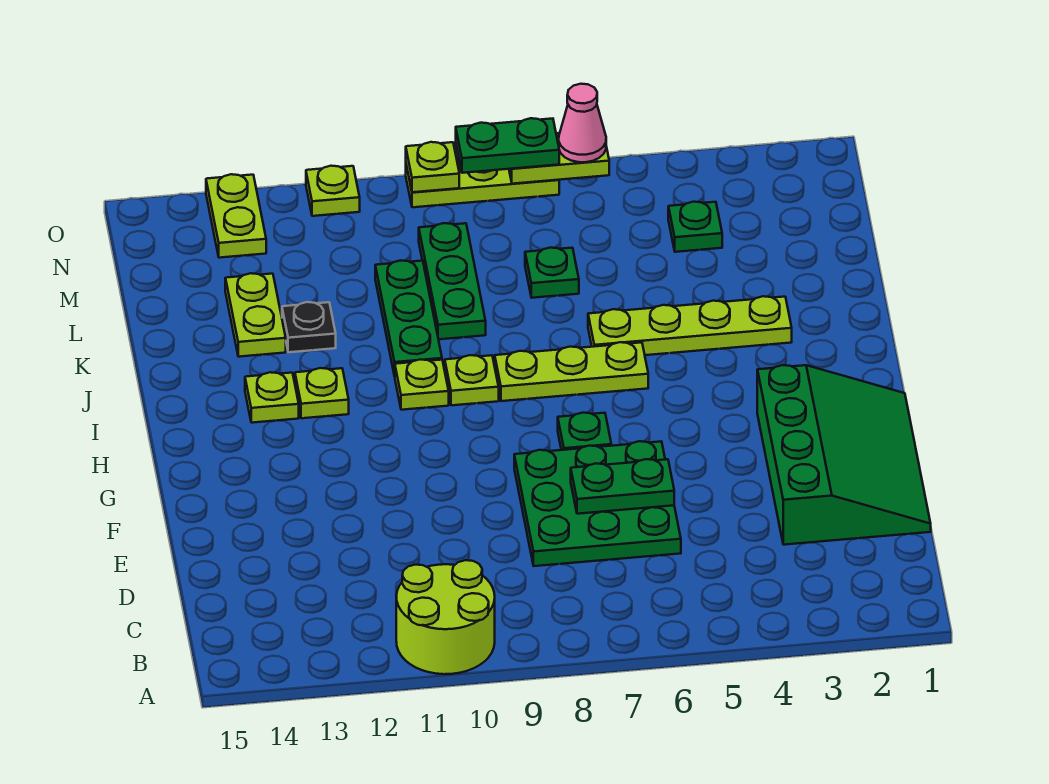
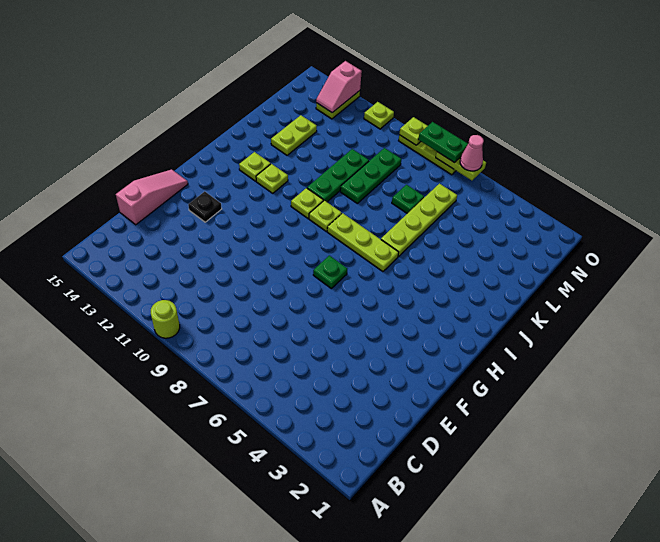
lime round brick A10:B11 level 1 -> lime round brick A10 level 1
green slope D1:G3 level 1 top 3 -> none
green plate D6:F8 level 1 -> none
none -> pink slope D15:F15 level 1 top D
green plate E6:E7 level 2 -> none
lime plate J3:J6 level 1 -> lime plate J6:M6 level 1
black plate K12 level 1 -> black plate F13 level 1
green plate M4 level 1 -> none
none -> pink slope N13:O13 level 2 top O

